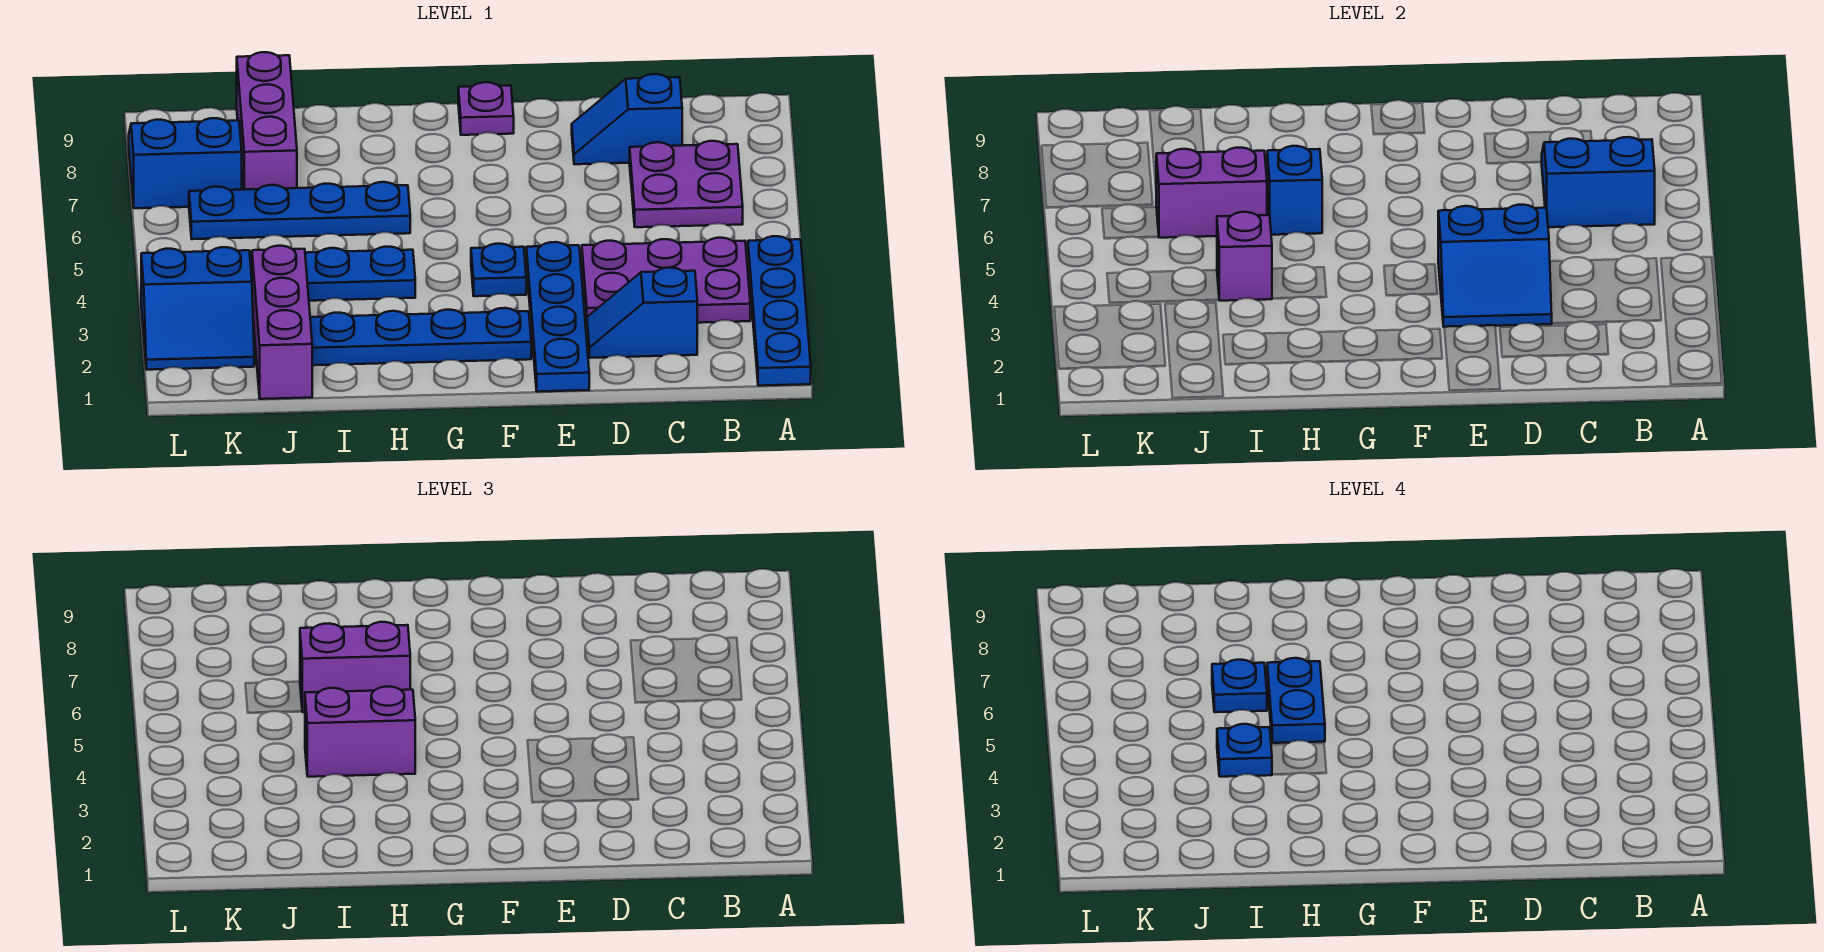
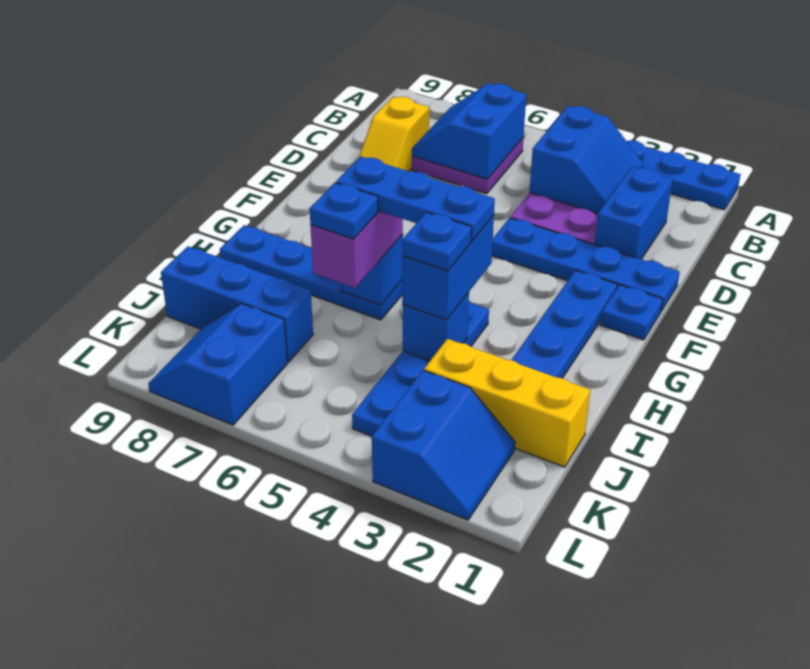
blue slope C2:D2 level 1 top C -> blue brick C2:D2 level 1
blue slope C8:D8 level 1 top C -> yellow slope C8:D8 level 1 top C
blue slope D3:E4 level 2 top 4 -> blue slope B3:C4 level 2 top 4
blue plate F4 level 1 -> blue plate F1 level 1
purple plate F9 level 1 -> none
purple brick H4:I4 level 3 -> blue brick H4:I4 level 3
blue plate H5:H6 level 4 -> blue plate H4:H6 level 4
blue plate H6:K6 level 1 -> blue plate H6:H9 level 1
purple brick I4 level 2 -> blue brick I4 level 2
purple brick I6:J6 level 2 -> none
purple brick J1:J3 level 1 -> yellow brick J1:J3 level 1
purple brick J7:J9 level 1 -> blue brick J7:J9 level 1

